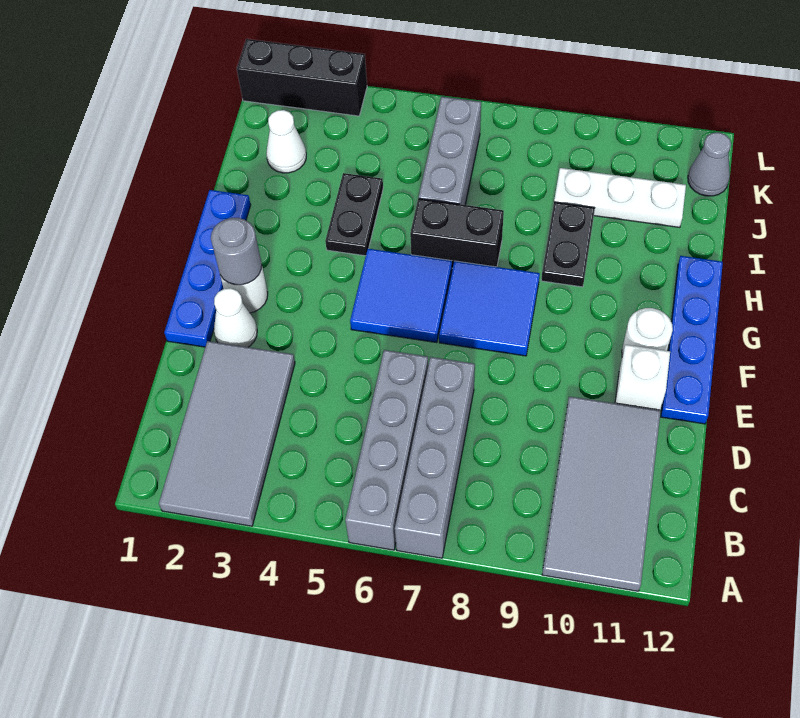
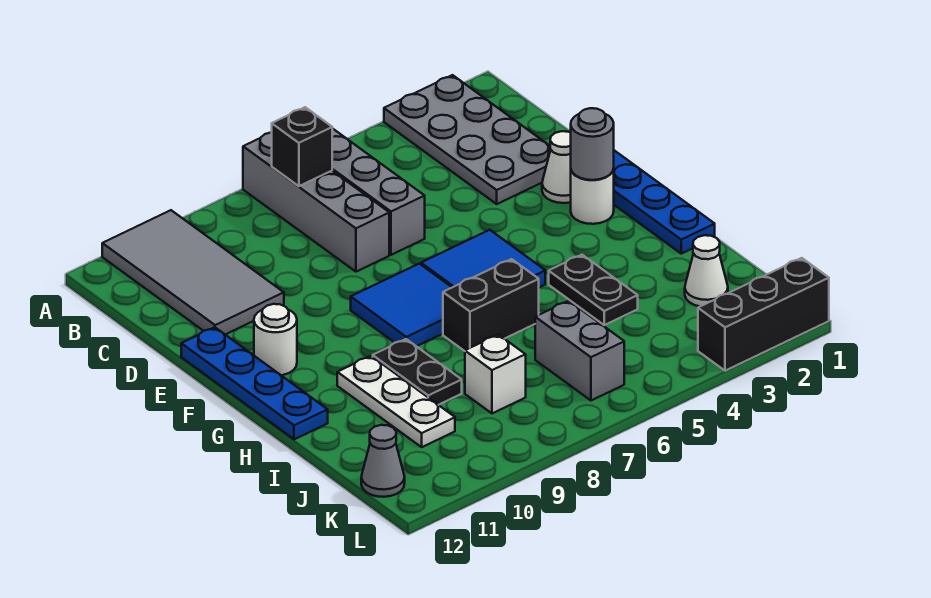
grey tile A2:D3 level 1 -> grey plate A2:D3 level 1
none -> black brick B7 level 2
white brick E11 level 1 -> white brick J8 level 1
grey brick I6:K6 level 1 -> grey brick J6:K6 level 1
white plate J9:J11 level 1 -> white plate H10:J10 level 1

